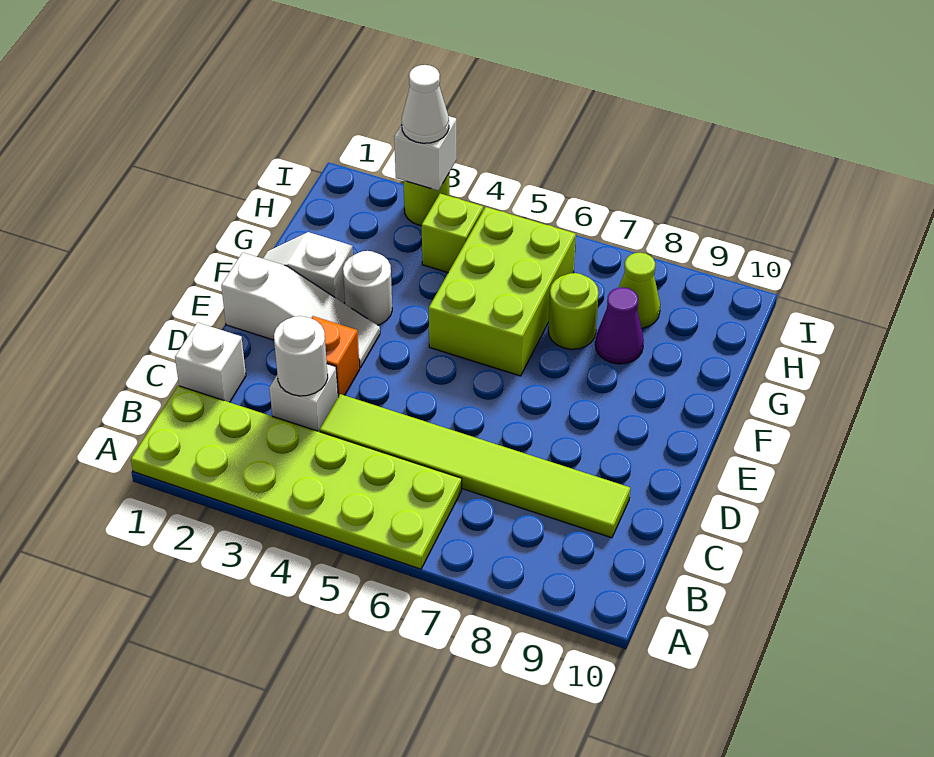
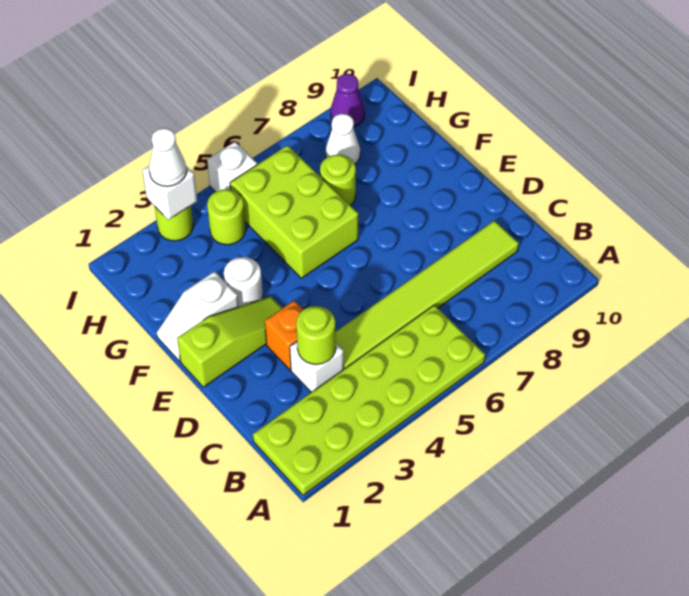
white brick C1 level 1 -> white brick I5 level 1
white round brick C3 level 2 -> lime round brick C3 level 2
white slope E1:E3 level 1 top 1 -> lime slope E1:E3 level 1 top 1
purple cone G8 level 1 -> purple cone I9 level 1
lime brick H4 level 1 -> lime round brick H4 level 1
lime cone H8 level 1 -> white cone H8 level 1

